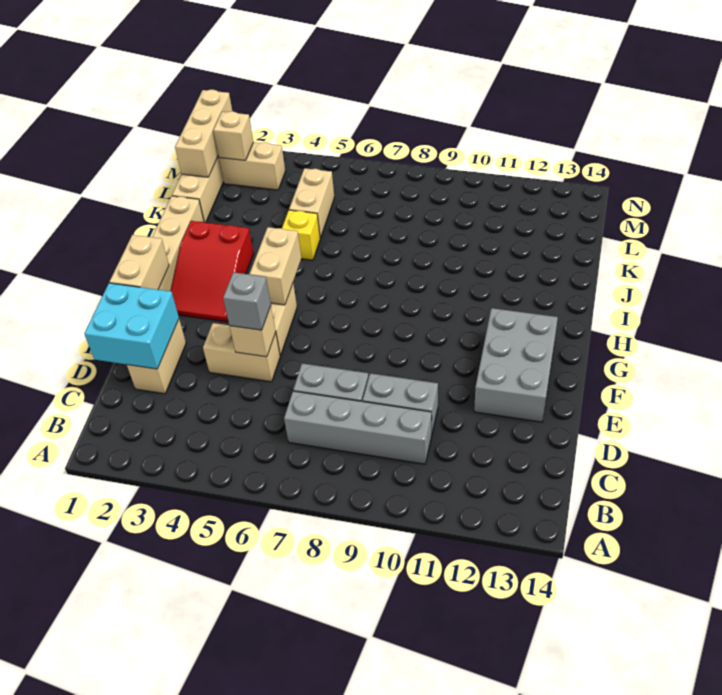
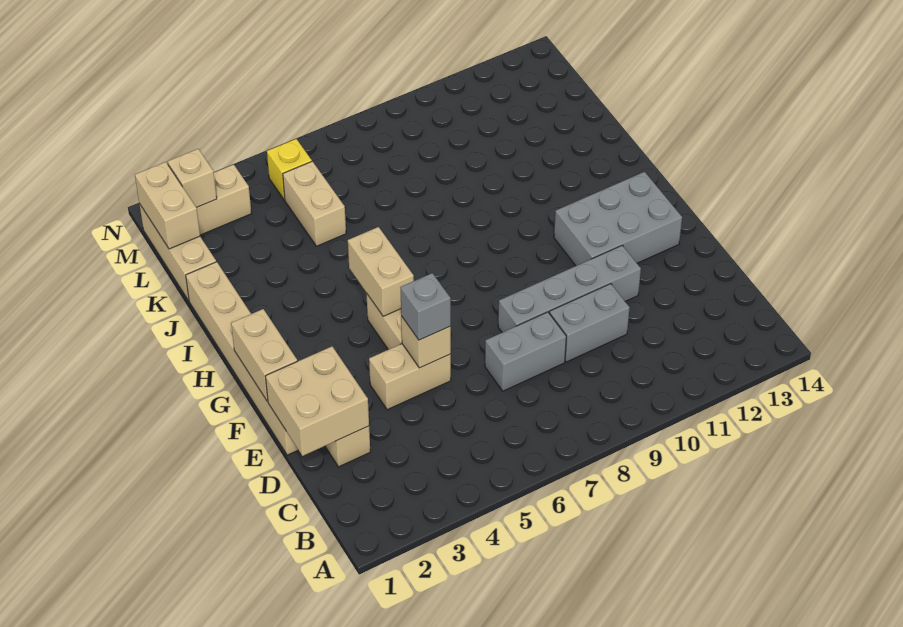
grey brick C7:C10 level 1 -> grey brick E8:E11 level 1
cyan brick D1:E2 level 2 -> tan brick D1:E2 level 2
grey brick E12:G13 level 1 -> grey brick F11:G13 level 1
red slope G2:I3 level 1 top I -> none
yellow brick J5 level 1 -> yellow brick M5 level 1
tan brick L1:N1 level 2 -> tan brick L1:M1 level 2

